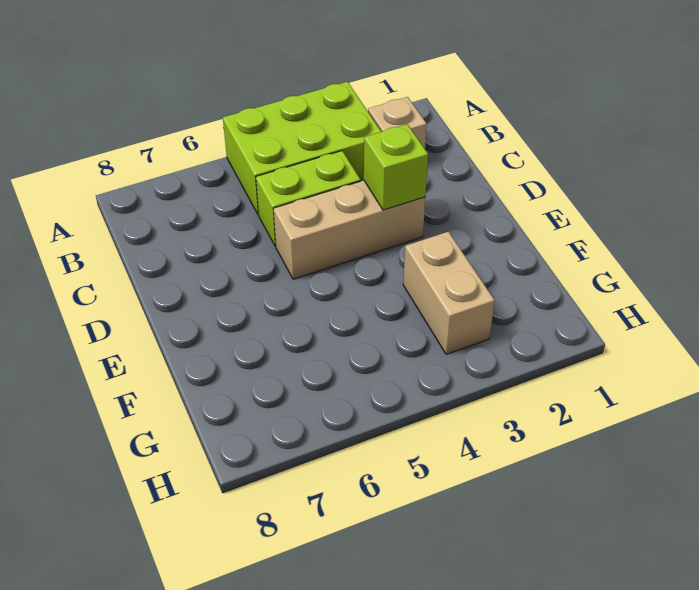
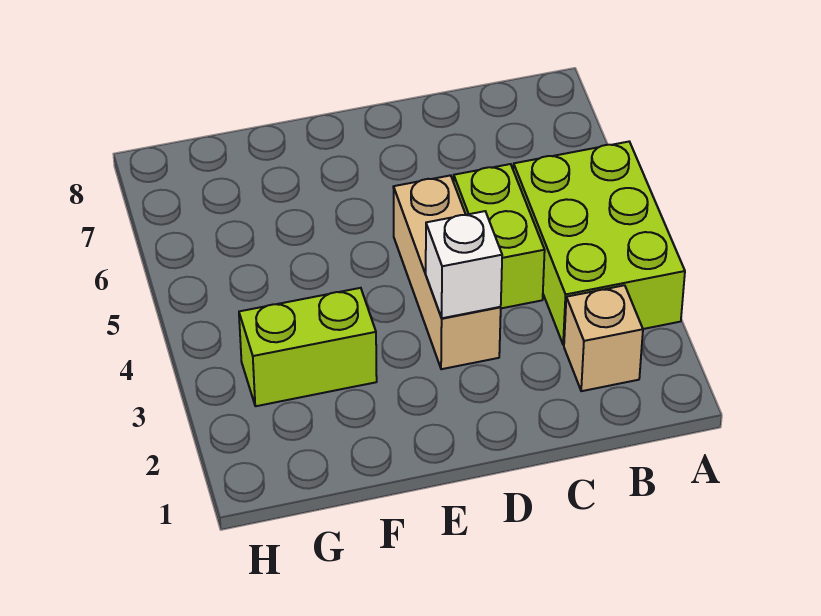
lime brick D3 level 2 -> white brick D3 level 2
tan brick F3:G3 level 1 -> lime brick F3:G3 level 1

